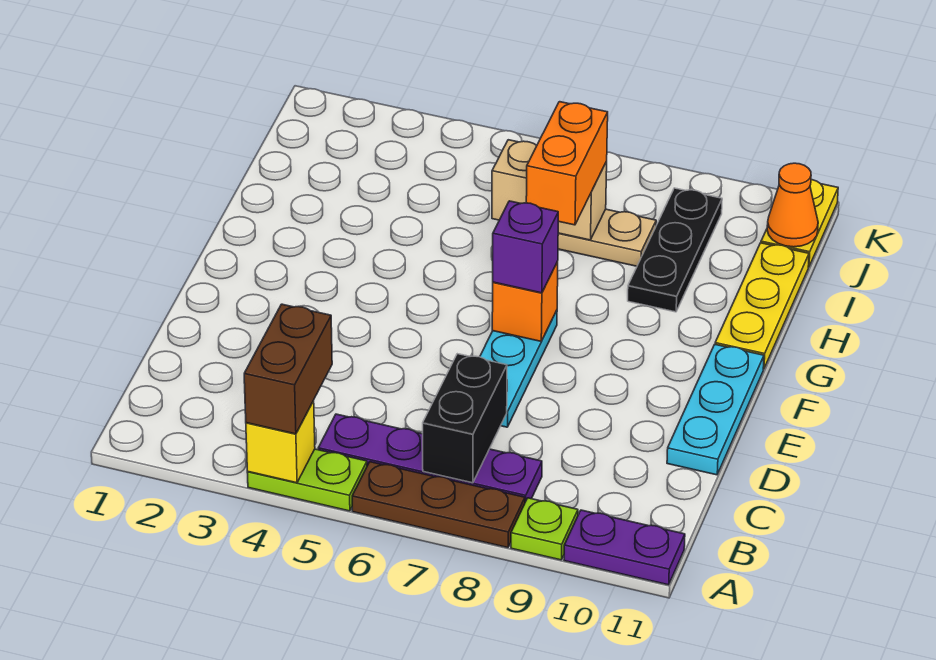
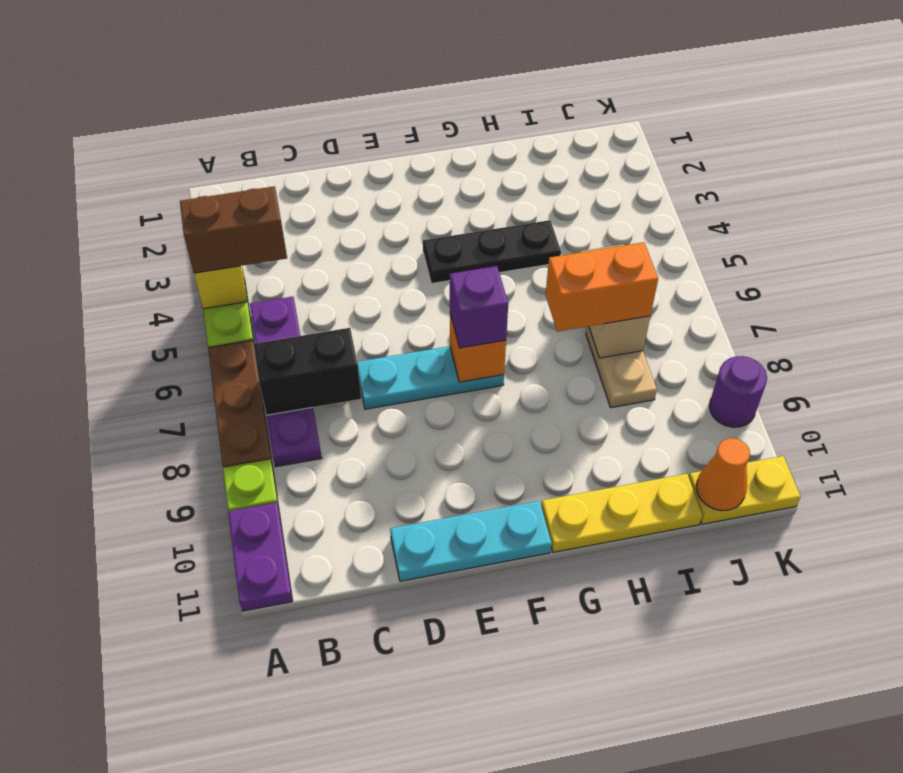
black plate H9:J9 level 1 -> black plate F4:H4 level 1
none -> purple round brick K9 level 1

